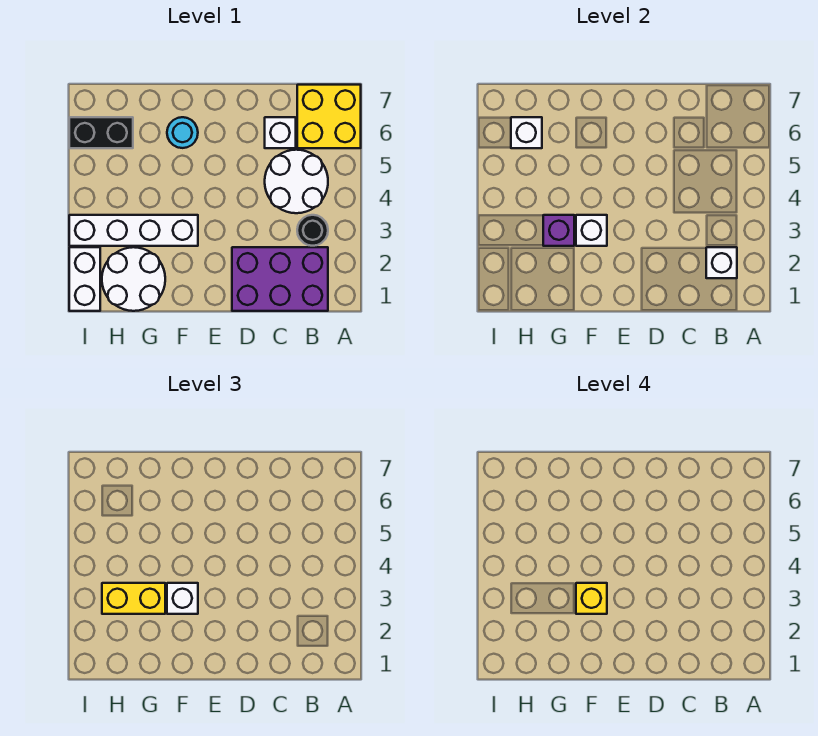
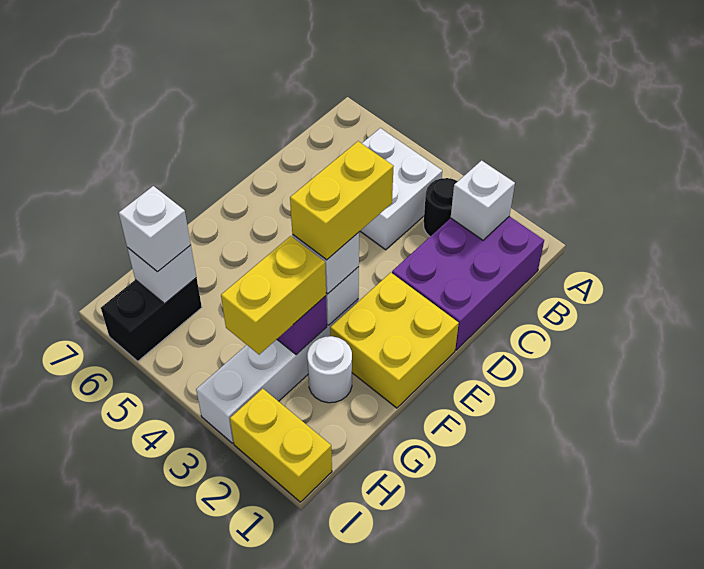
yellow brick A6:B7 level 1 -> yellow brick E1:F2 level 1
white round brick B4:C5 level 1 -> white brick B4:C5 level 1
white brick C6 level 1 -> white brick H6 level 3
yellow brick F3 level 4 -> yellow brick E3:F3 level 4
cyan round brick F6 level 1 -> none
white round brick G1:H2 level 1 -> white round brick G2 level 1
white brick I1:I2 level 1 -> yellow brick I1:I2 level 1

